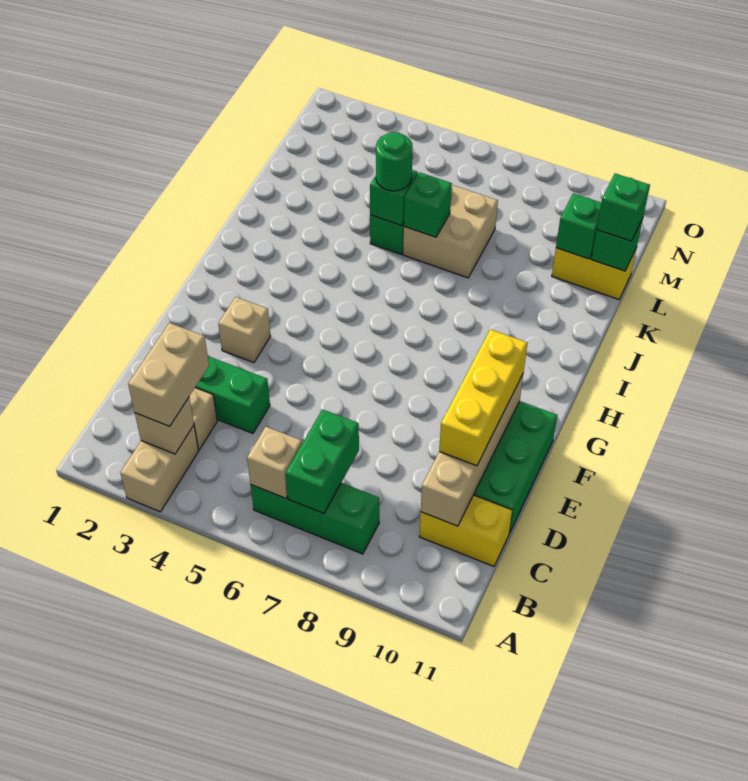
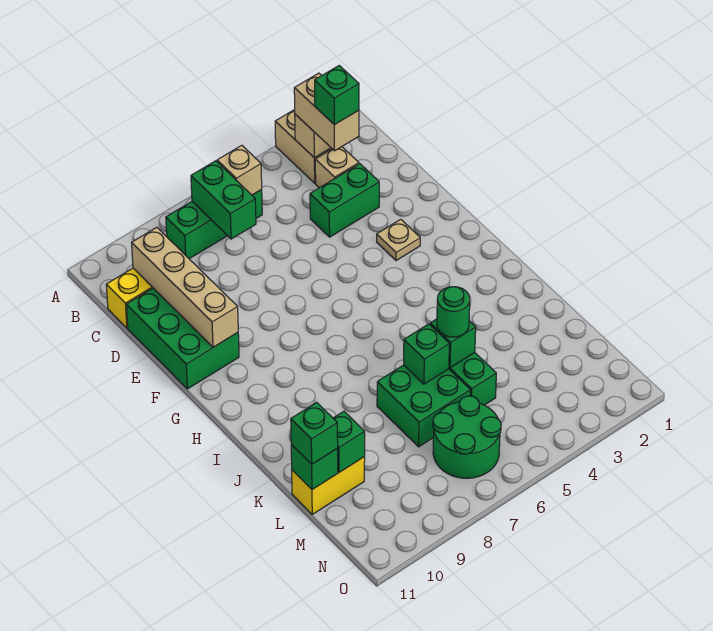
none -> green brick C3 level 4
yellow brick D10:F10 level 3 -> none
tan brick F3 level 1 -> tan plate F3 level 1
tan brick K6:L7 level 1 -> green brick K6:L7 level 1
none -> green round brick M6:N7 level 1

